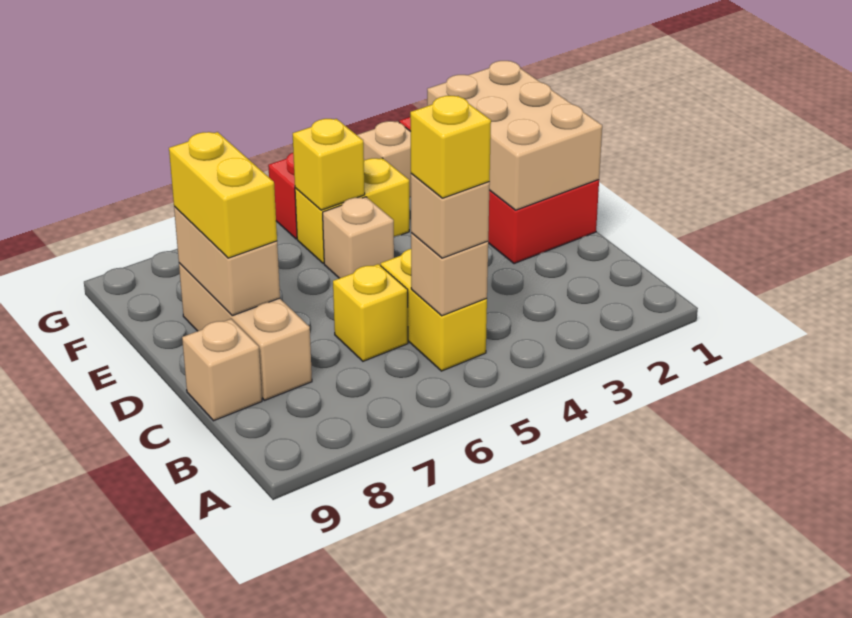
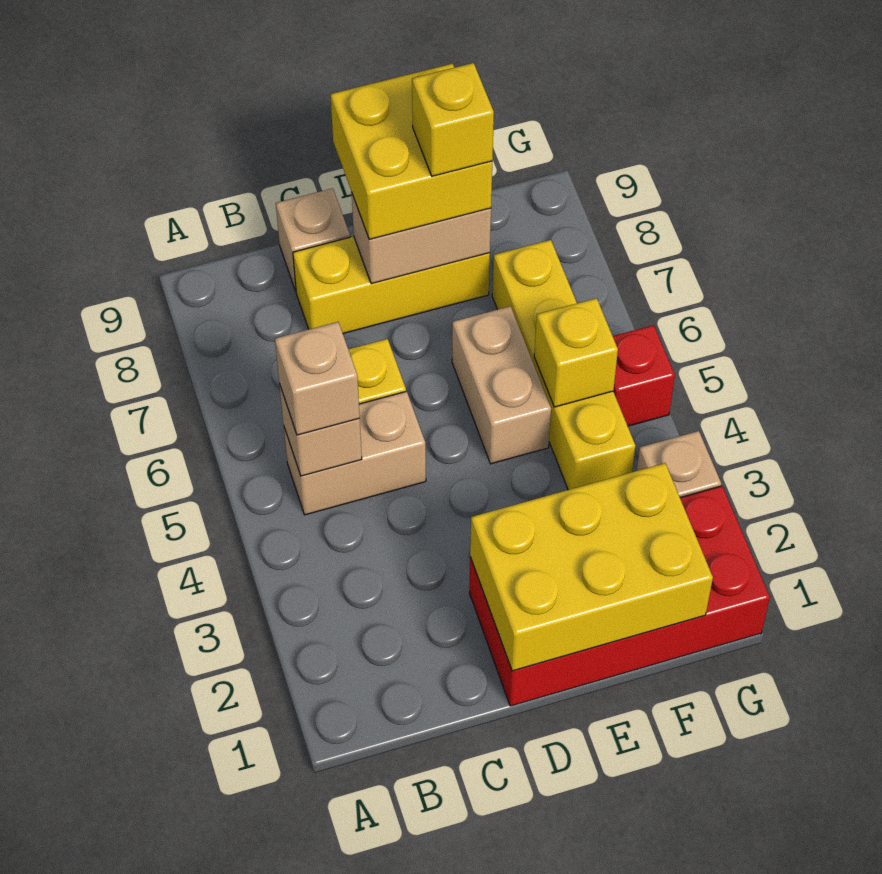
yellow brick B5:C5 level 1 -> tan brick B5:C5 level 1
yellow brick B5 level 4 -> yellow brick E8 level 4
tan brick C8:E8 level 1 -> yellow brick C8:E8 level 1
tan brick D1:F2 level 2 -> yellow brick D1:F2 level 2
yellow brick D8:E8 level 3 -> yellow brick D8:E9 level 3
tan brick E5 level 1 -> tan brick E5:E6 level 1
yellow brick F4:F5 level 1 -> yellow brick F4:F7 level 1

